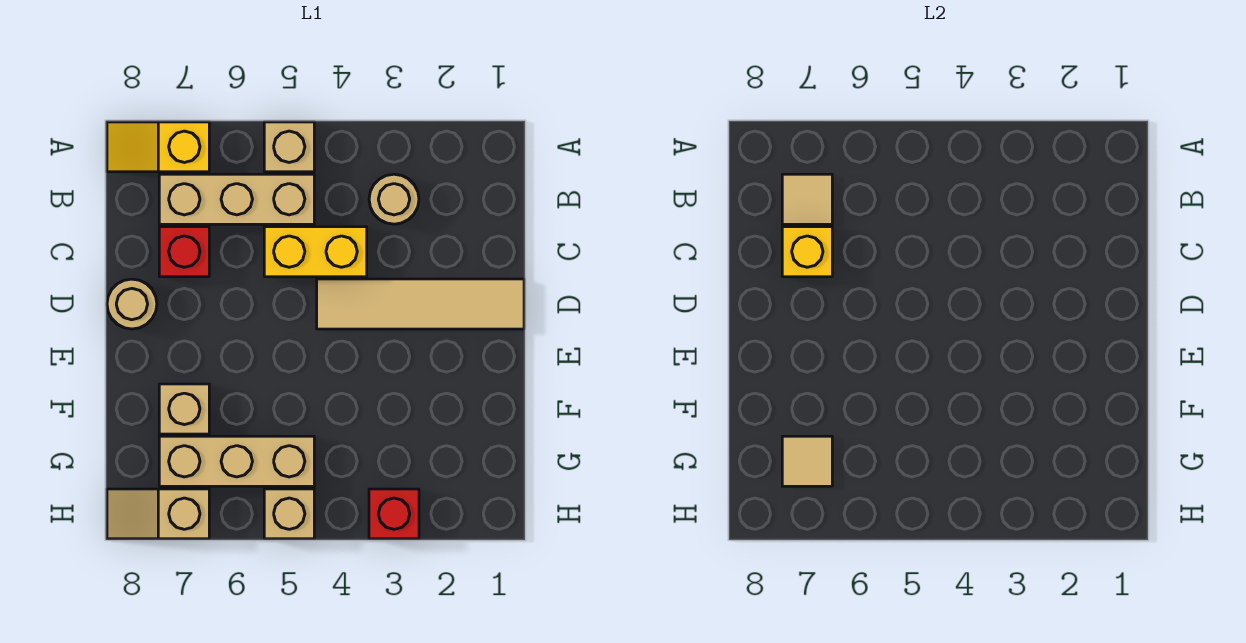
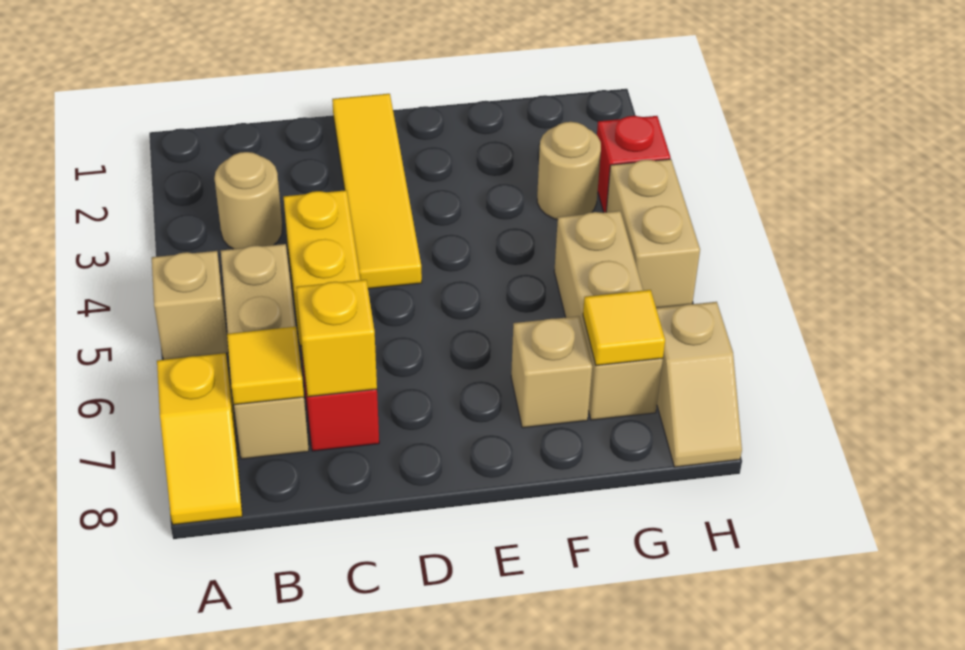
tan tile B7 level 2 -> yellow tile B7 level 2
tan tile D1:D4 level 1 -> yellow tile D1:D4 level 1
tan round brick D8 level 1 -> tan round brick G3 level 1
tan tile G7 level 2 -> yellow tile G7 level 2
tan brick H5 level 1 -> tan brick H4:H5 level 1

